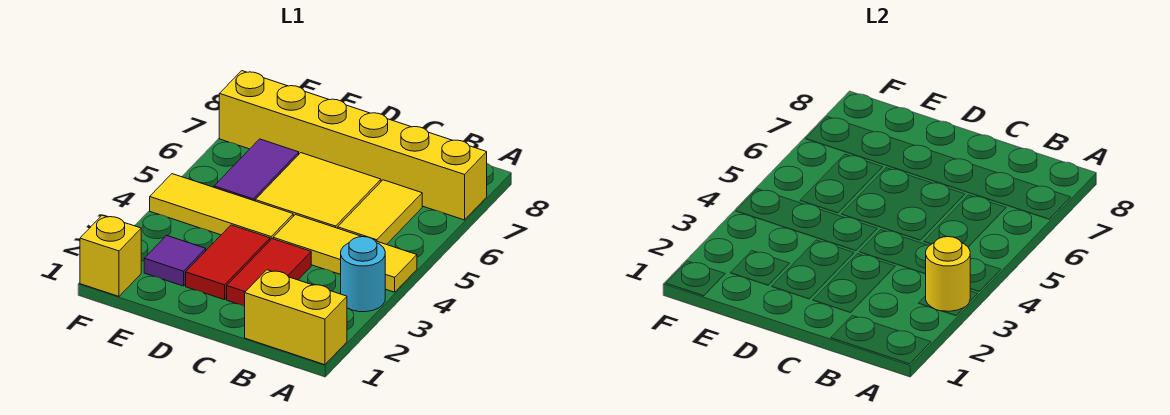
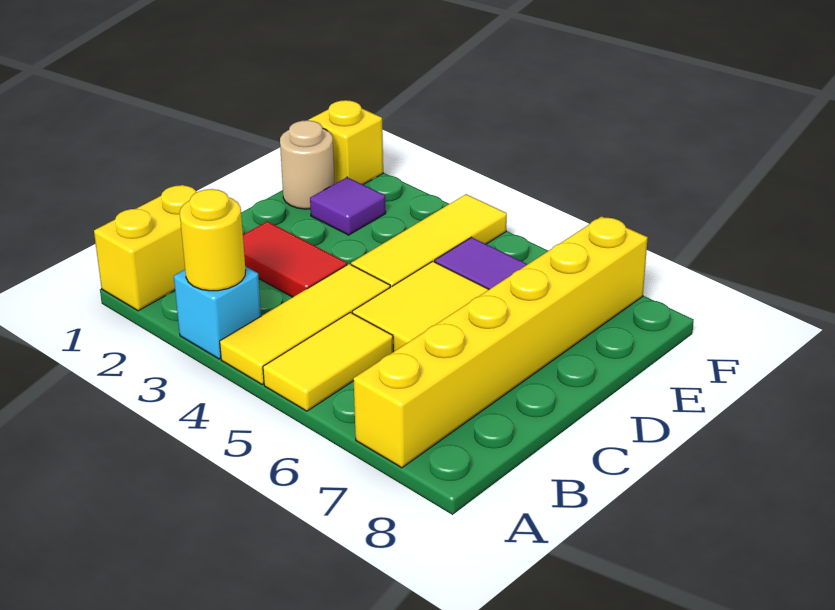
cyan round brick A3 level 1 -> cyan brick A3 level 1
yellow tile B5:B6 level 1 -> yellow tile A5:B5 level 1
red tile D2:D3 level 1 -> none
none -> tan round brick E1 level 1

